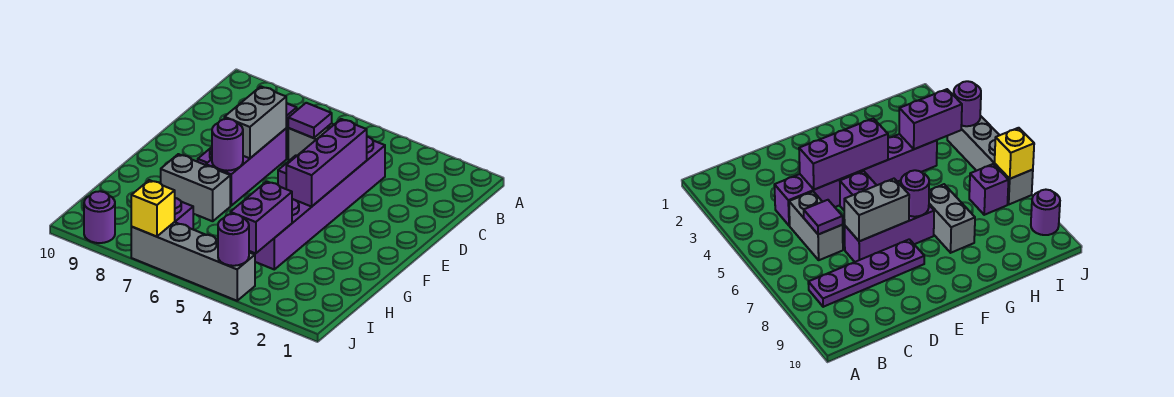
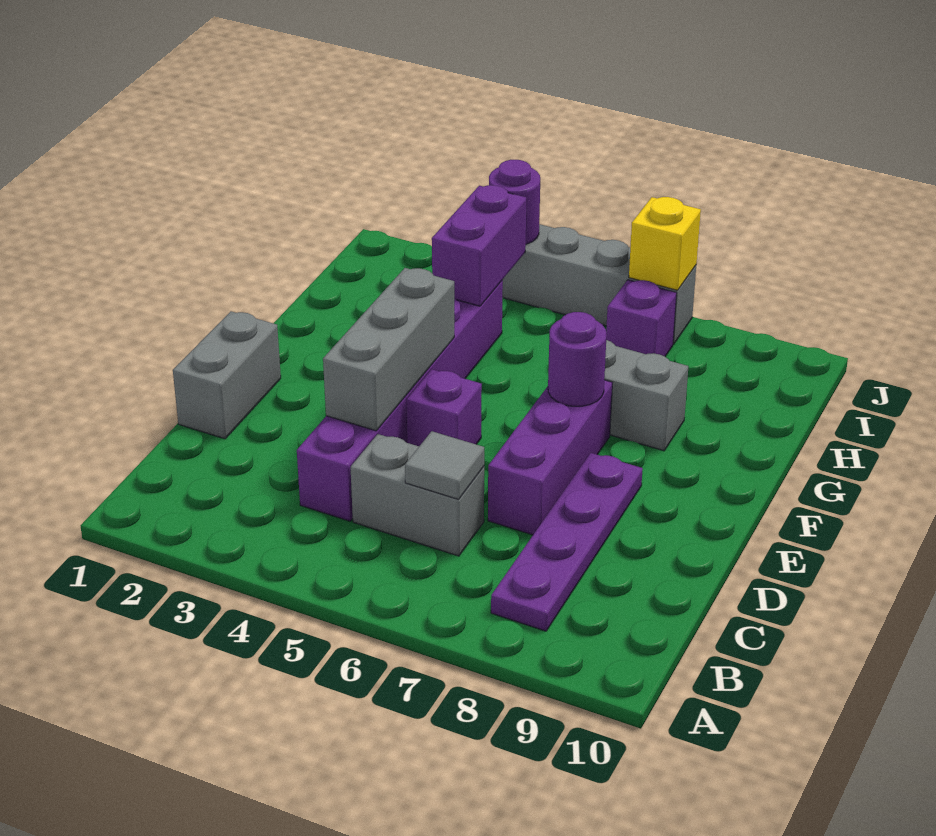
purple tile C6 level 2 -> grey tile C6 level 2
purple brick D4:F4 level 2 -> grey brick D4:F4 level 2
grey brick D7:E7 level 2 -> grey brick D1:E1 level 1
purple round brick J9 level 1 -> none

